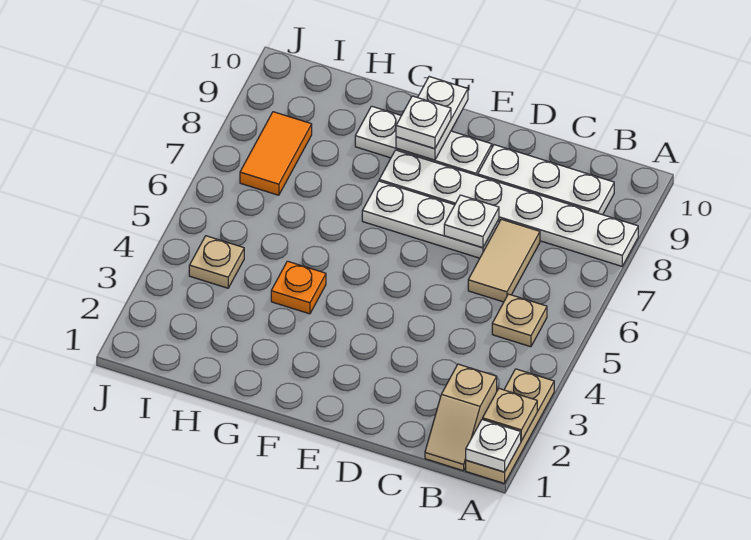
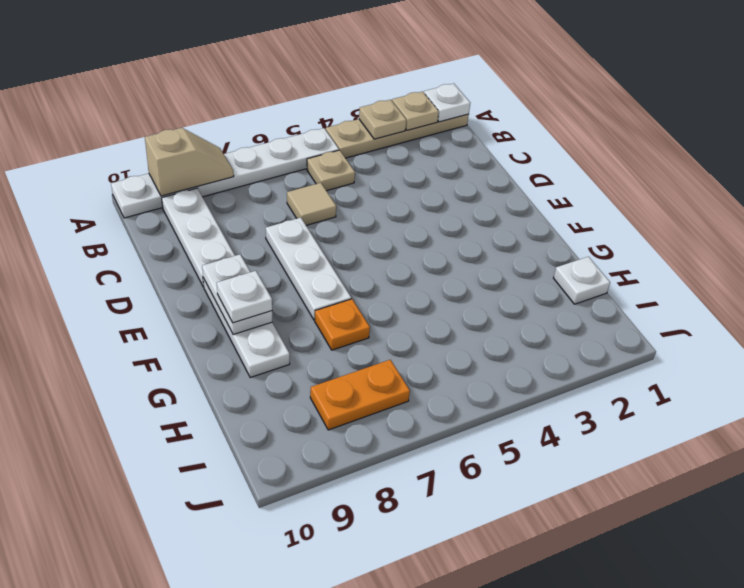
tan plate A1:A3 level 1 -> tan plate A1:A4 level 1
white plate A8:F8 level 1 -> white plate A5:A10 level 1
tan slope B1:B2 level 1 top 2 -> tan slope A8:A9 level 2 top 9
tan tile C6:C7 level 1 -> tan tile C6 level 1
white plate D7 level 2 -> white plate H1 level 1
white plate F9:F10 level 2 -> white plate E9:F9 level 2
orange plate G4 level 1 -> orange plate G7 level 1
tan plate I4 level 1 -> tan plate A3 level 2
orange tile I7:I8 level 1 -> orange plate I7:I8 level 1

